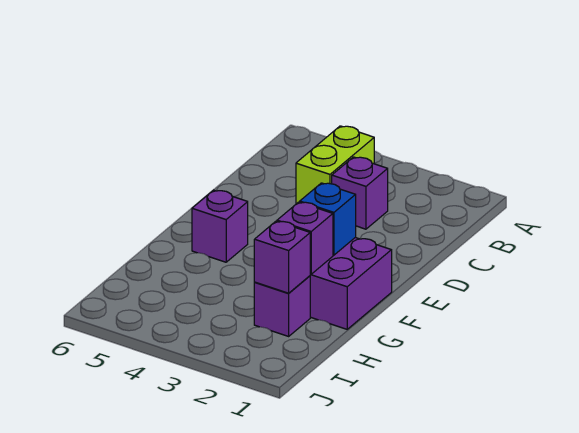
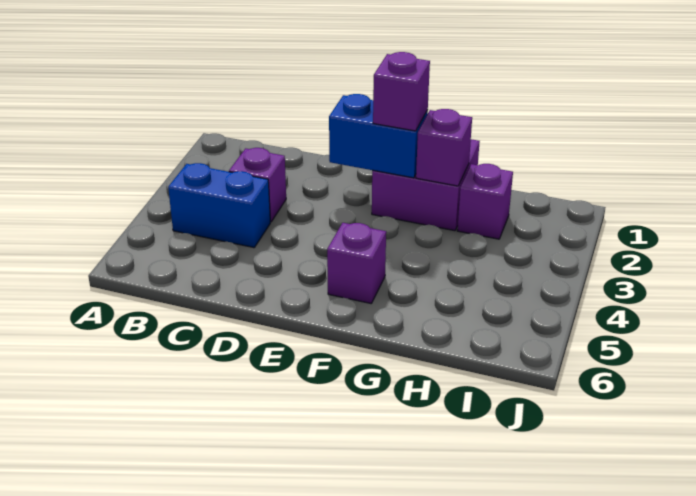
lime brick B4:C4 level 1 -> blue brick B4:C4 level 1
blue brick F2 level 2 -> blue brick E2:F2 level 2
purple brick H2 level 2 -> purple brick F2 level 3

